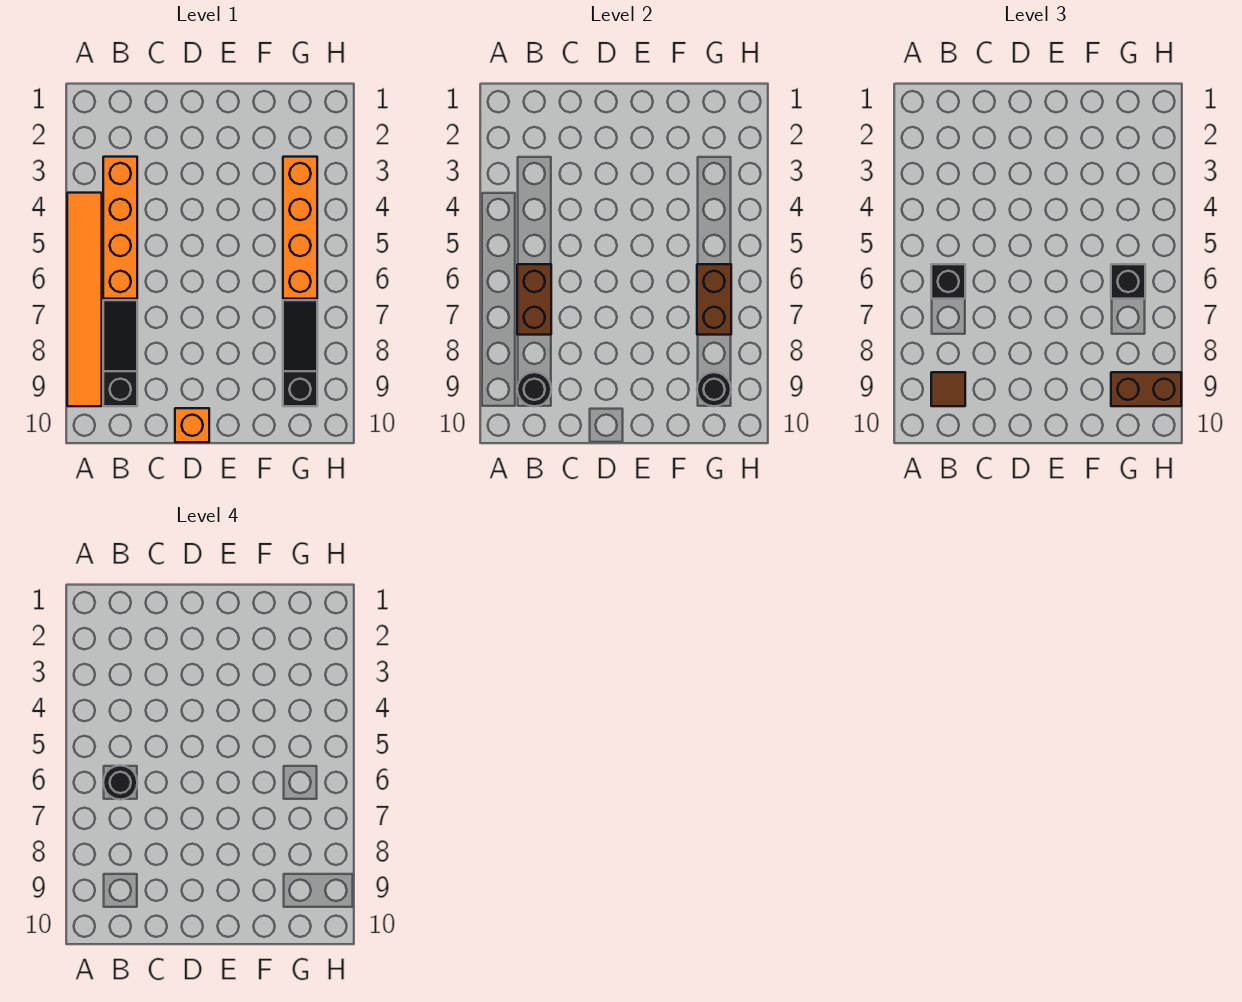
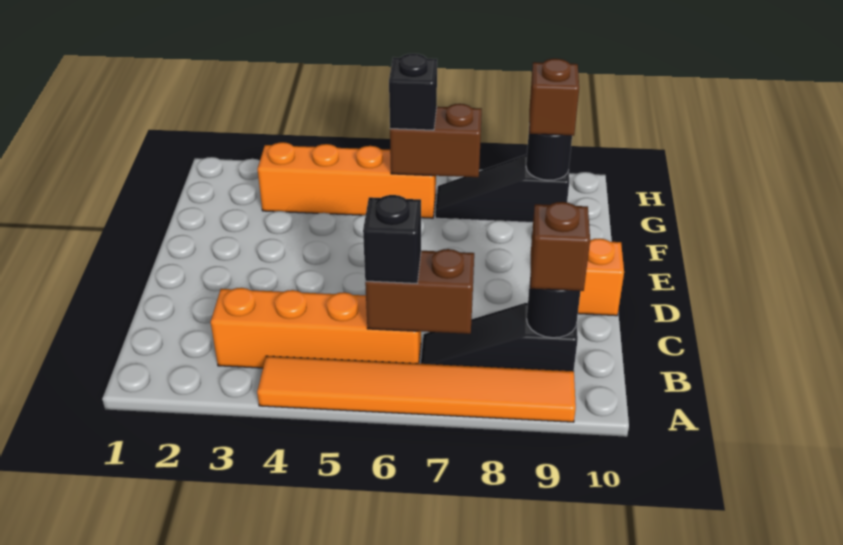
black round brick B6 level 4 -> none
brown tile B9 level 3 -> brown brick B9 level 3
brown brick G9:H9 level 3 -> brown brick G9 level 3

